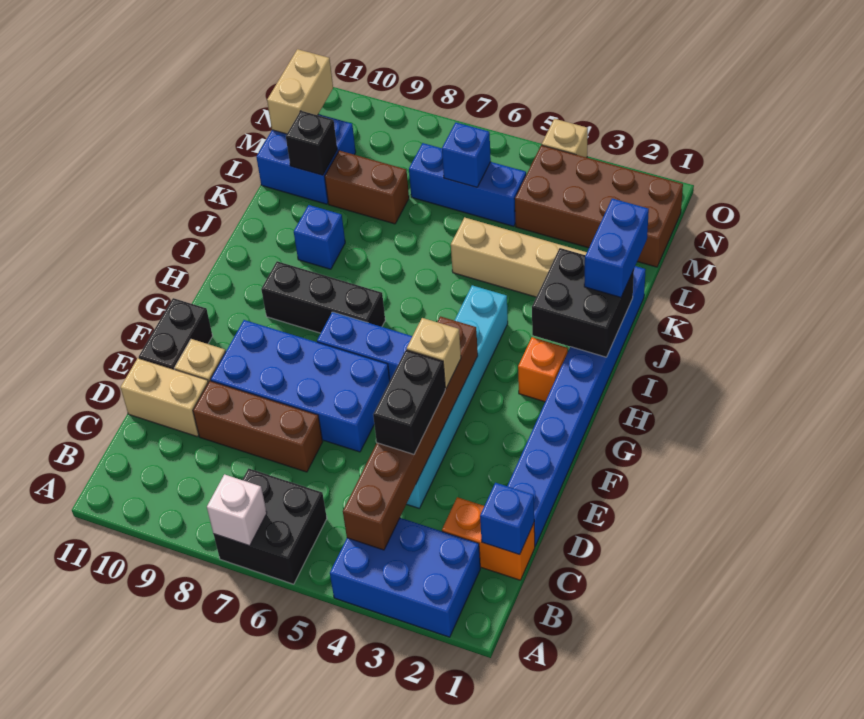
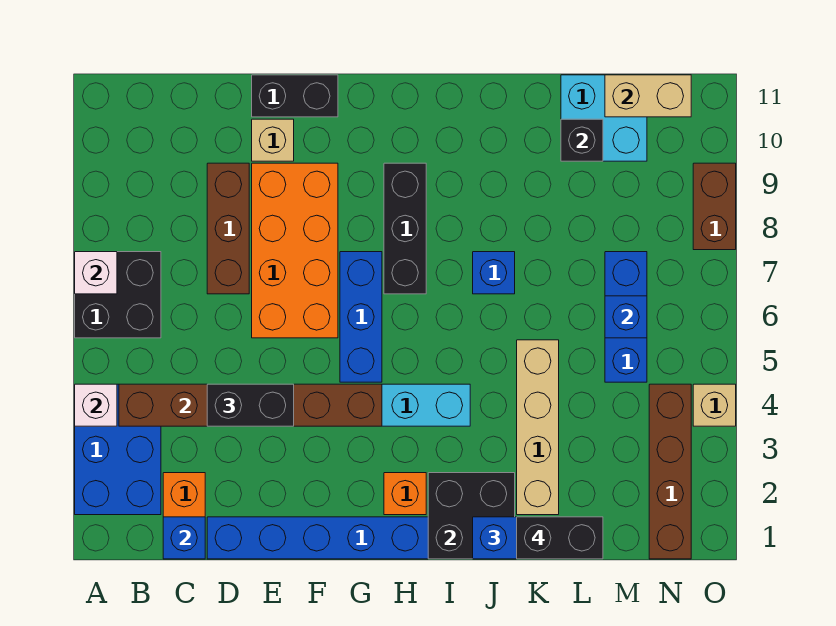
none -> white brick A4 level 2
tan brick D10:D11 level 1 -> none
blue brick E6:F9 level 1 -> orange brick E6:F9 level 1
tan brick F4 level 3 -> none
blue brick J9 level 1 -> blue brick J7 level 1
none -> black brick K1:L1 level 4
brown brick L8:L9 level 1 -> brown brick O8:O9 level 1
blue brick L10:M11 level 1 -> cyan brick L10:M11 level 1
brown brick M1:N4 level 1 -> brown brick N1:N4 level 1

